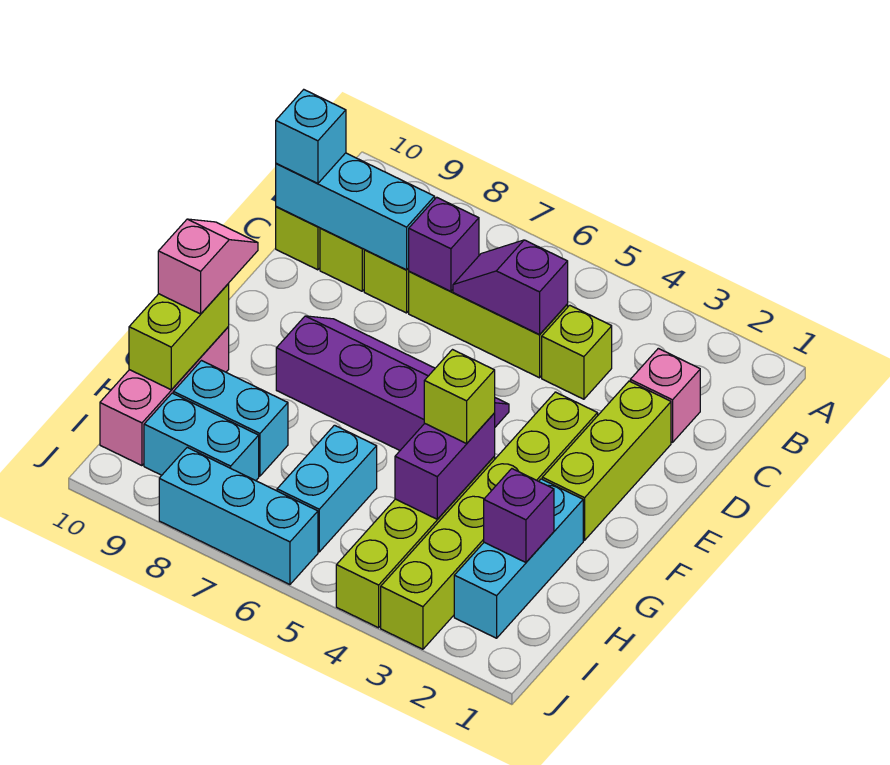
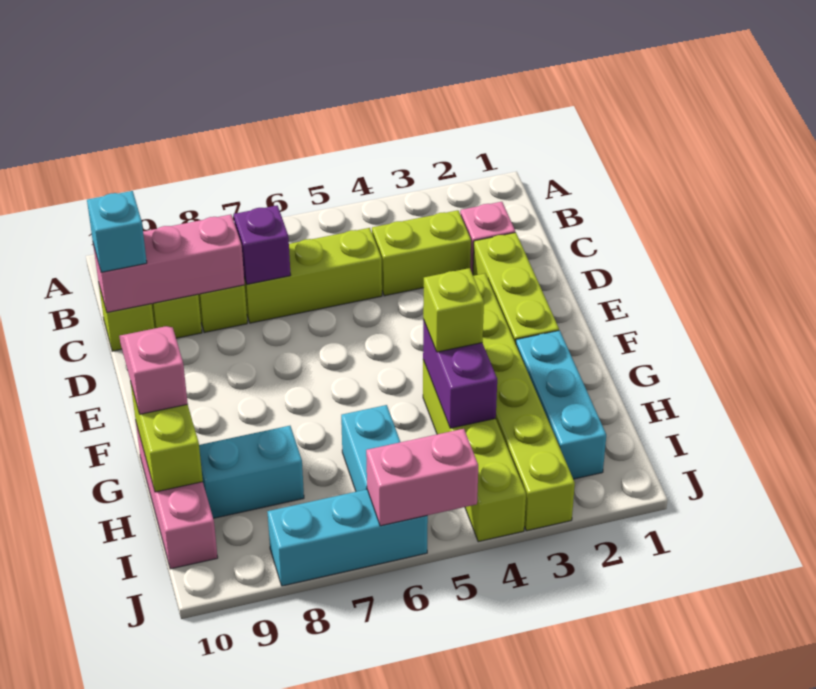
lime brick C4 level 1 -> lime brick C3:C4 level 1
purple slope C5:C6 level 2 top 5 -> none
cyan brick C8:C10 level 2 -> pink brick C8:C10 level 2
purple slope E5:F8 level 1 top F -> none
purple brick H2 level 2 -> none
cyan brick I8:I9 level 1 -> none
none -> pink brick J5:J6 level 2

